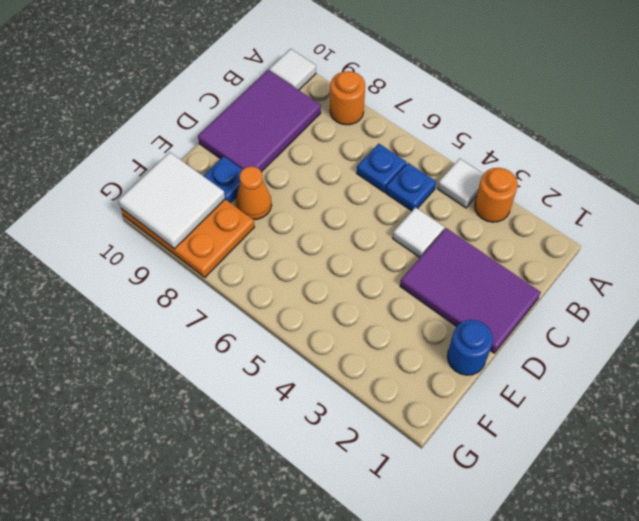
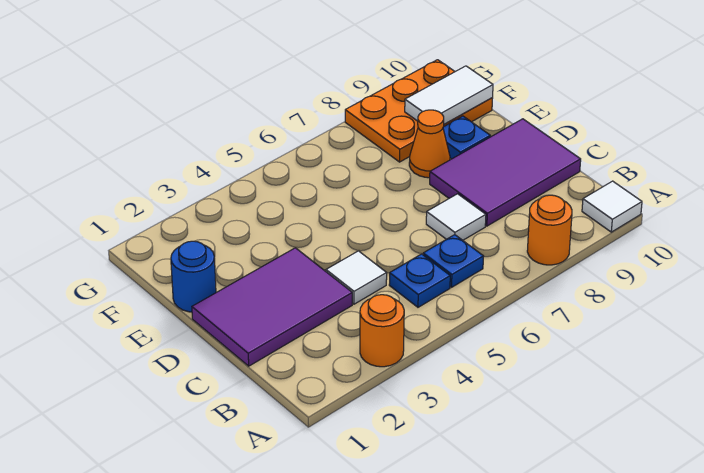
white tile A4 level 1 -> white tile C7 level 1
purple tile B9:D10 level 1 -> purple tile C8:D10 level 1
white tile F9:G10 level 2 -> white tile F9:F10 level 2

